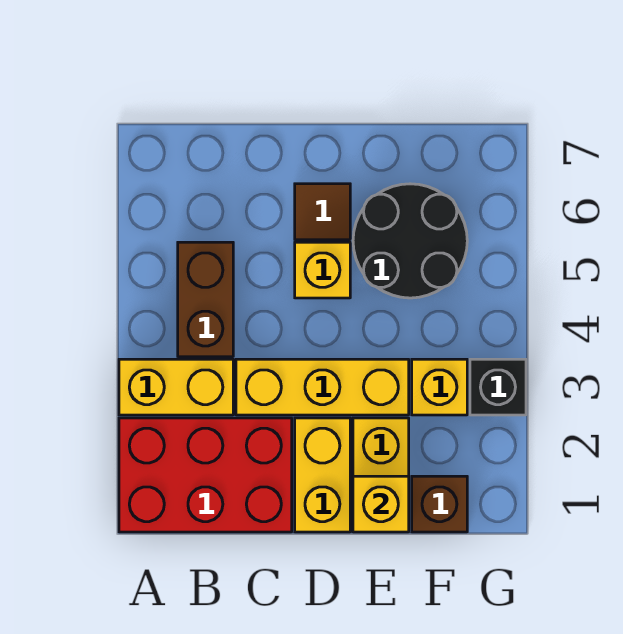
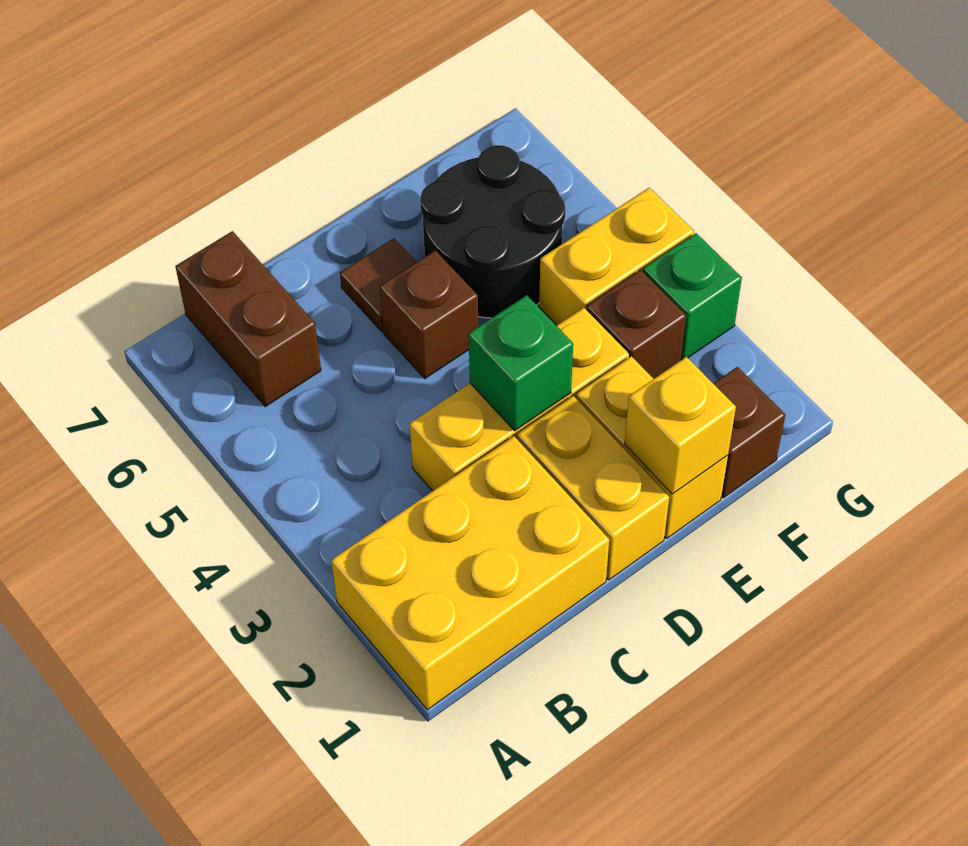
red brick A1:C2 level 1 -> yellow brick A1:C2 level 1
yellow brick A3:B3 level 1 -> yellow brick F4:G4 level 1
brown brick B4:B5 level 1 -> brown brick B6:B7 level 1
none -> green brick D3 level 2
yellow brick D5 level 1 -> brown brick D5 level 1
yellow brick F3 level 1 -> brown brick F3 level 1
black brick G3 level 1 -> green brick G3 level 1

